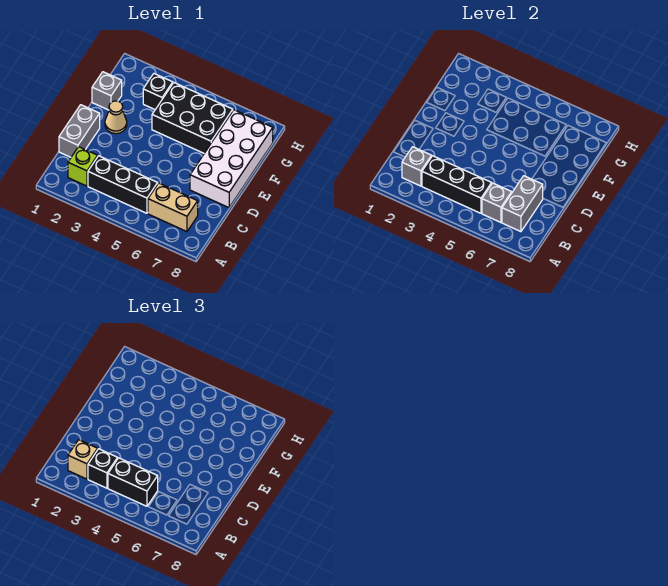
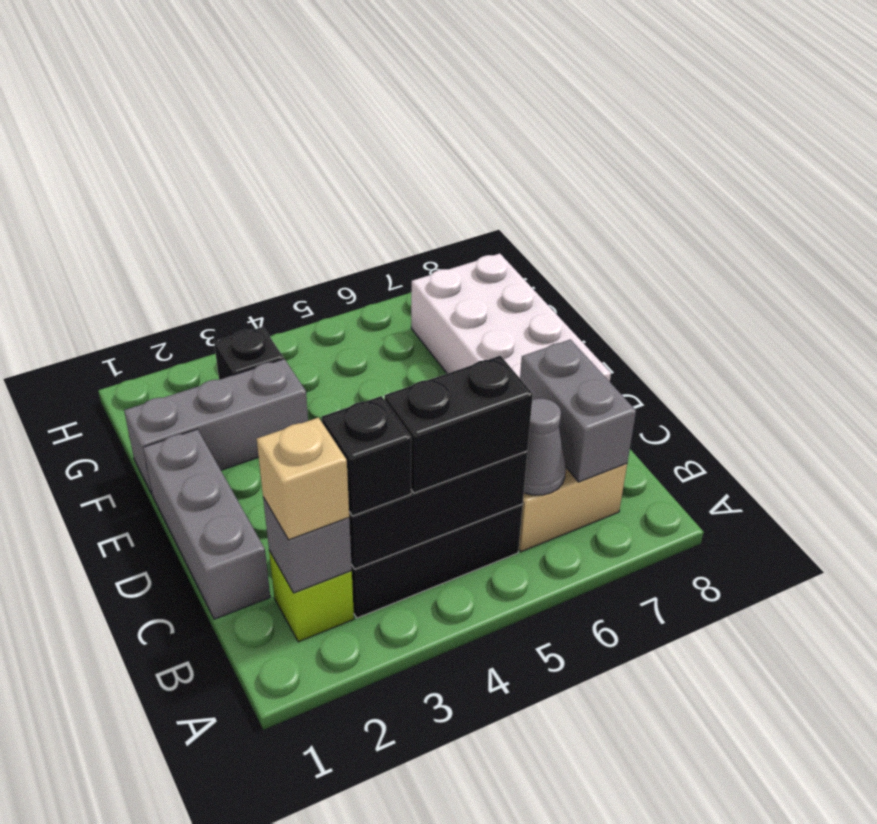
grey brick B6 level 2 -> grey cone B6 level 2
grey brick C1:D1 level 1 -> grey brick C1:E1 level 1
tan cone E2 level 1 -> none
grey brick F1 level 1 -> grey brick F1:F3 level 1
black brick F4:G6 level 1 -> none

